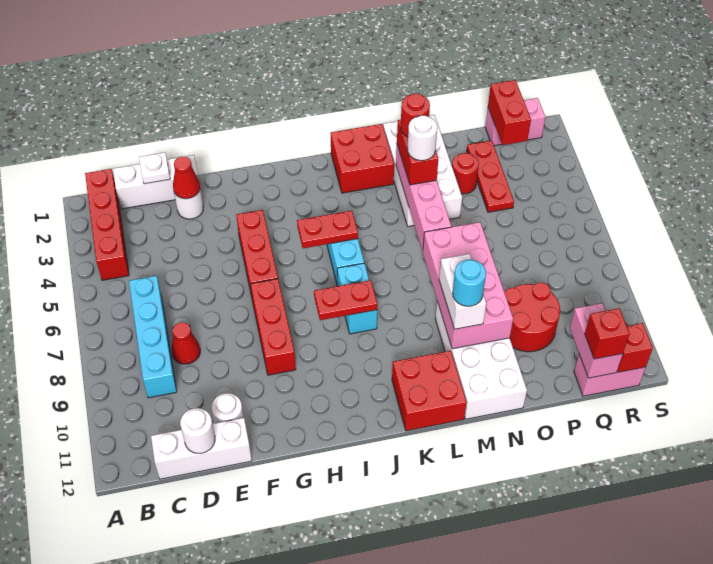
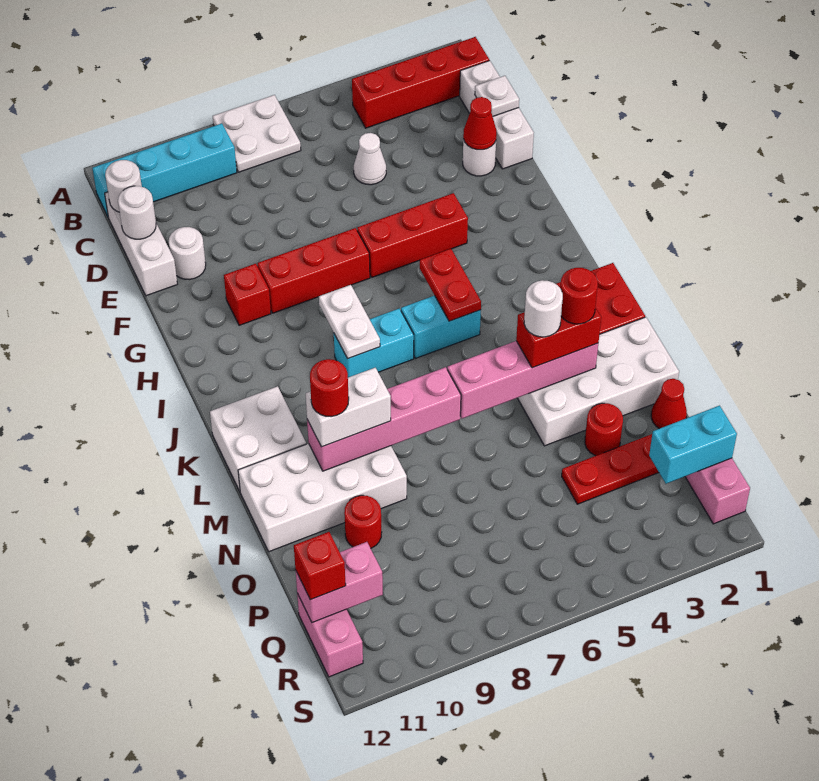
none -> white plate A7:B8 level 1
cyan brick C6:C9 level 1 -> cyan brick B9:B12 level 1
none -> white round brick C12 level 2
none -> white cone D5 level 1
red cone D8 level 1 -> red cone O1 level 1
red plate I8:J8 level 2 -> white plate I8:J8 level 2
red brick K11:L12 level 1 -> white brick K11:L12 level 1
pink brick M7:N10 level 2 -> pink brick M7:M10 level 2
cyan round brick M10 level 4 -> red round brick M10 level 4
red round brick O9:P10 level 1 -> red round brick O10 level 1
red brick Q1:Q2 level 2 -> cyan brick Q1:Q2 level 2
red brick R12 level 2 -> red brick G10 level 1

